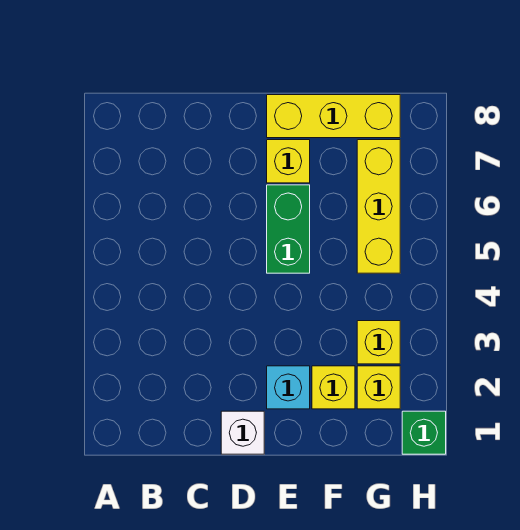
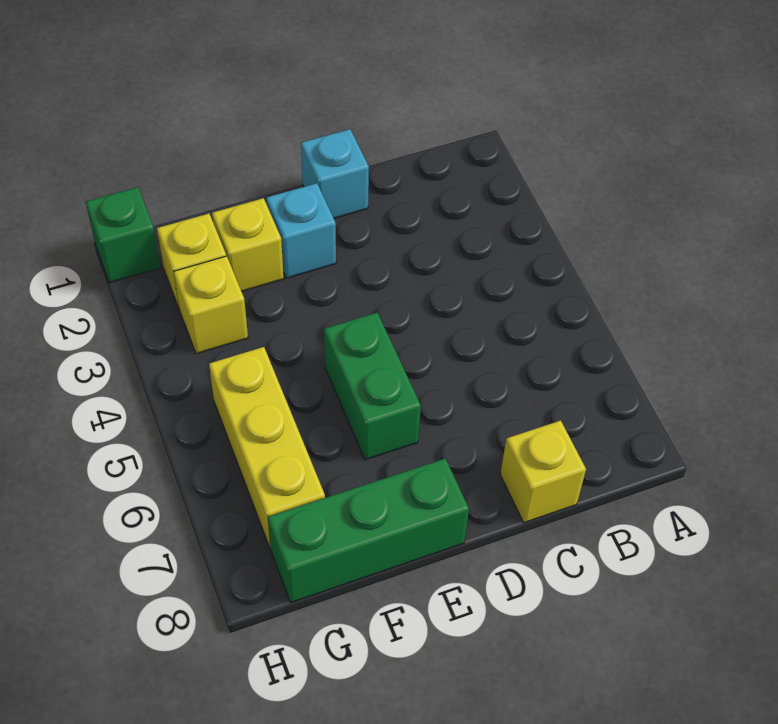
white brick D1 level 1 -> cyan brick D1 level 1
yellow brick E7 level 1 -> yellow brick C8 level 1
yellow brick E8:G8 level 1 -> green brick E8:G8 level 1

